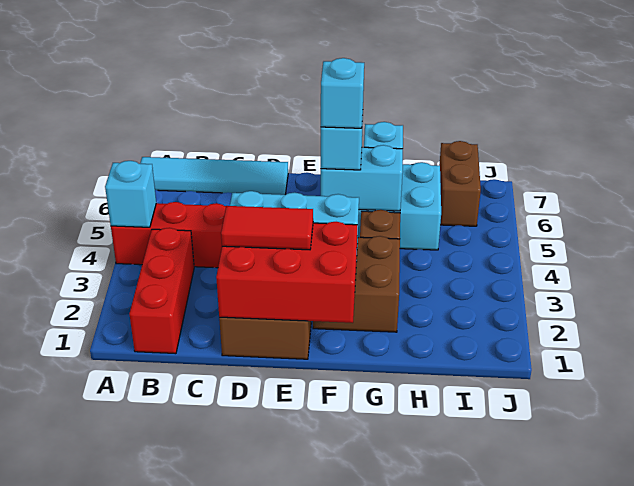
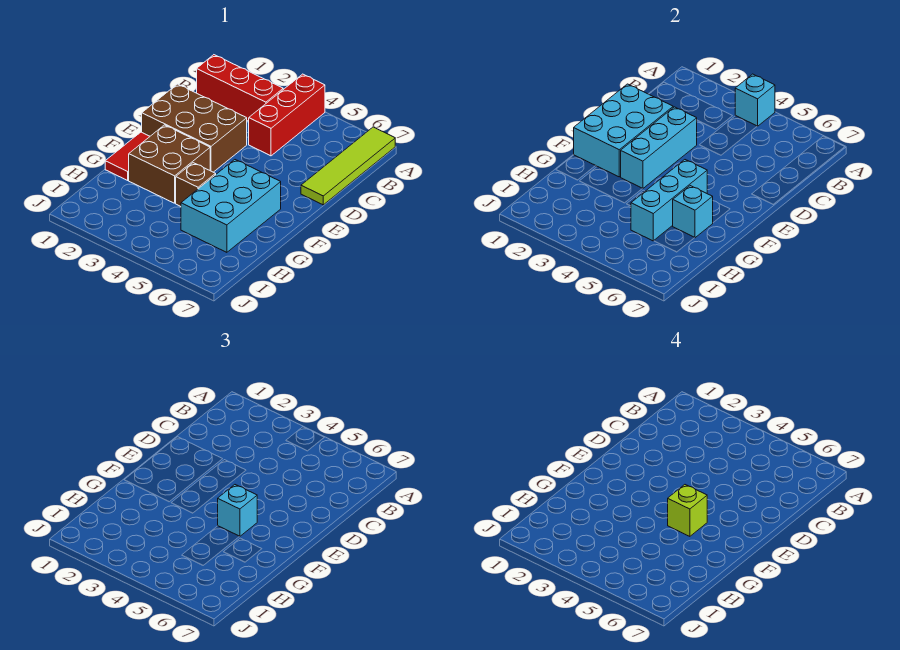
cyan tile A7:D7 level 1 -> lime tile A7:D7 level 1
red brick D1:F2 level 2 -> cyan brick D1:F2 level 2
red tile D2:E2 level 3 -> red tile F1:G1 level 1
cyan brick F5:G5 level 2 -> cyan brick F5:H5 level 2
cyan brick F5 level 4 -> lime brick F5 level 4
brown brick I6:I7 level 1 -> none

